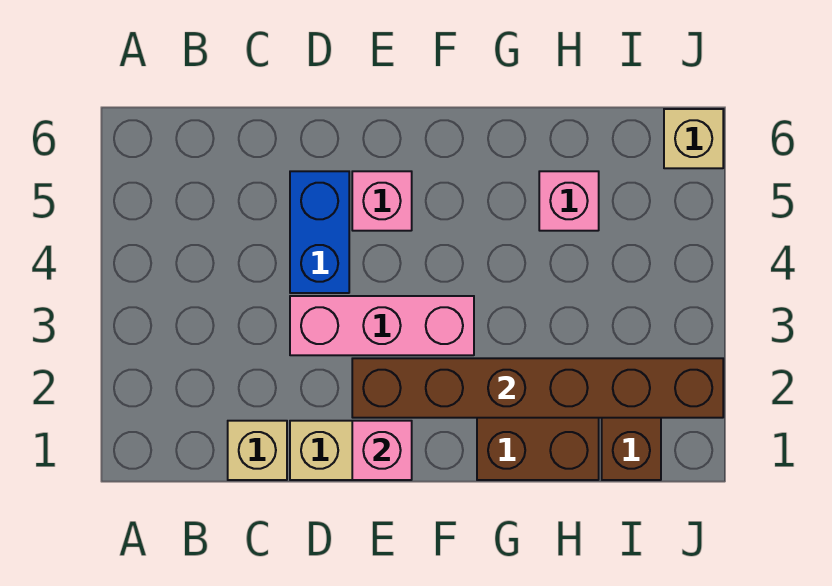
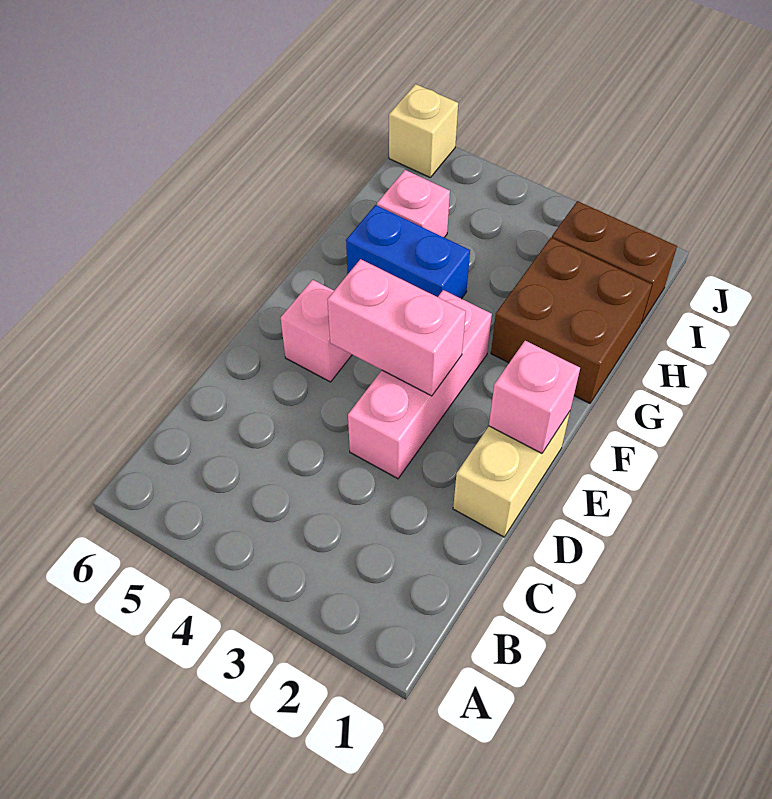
tan brick C1 level 1 -> none
blue brick D4:D5 level 1 -> blue brick G4:G5 level 1
brown brick E2:J2 level 2 -> none
none -> pink brick E3:E4 level 2

